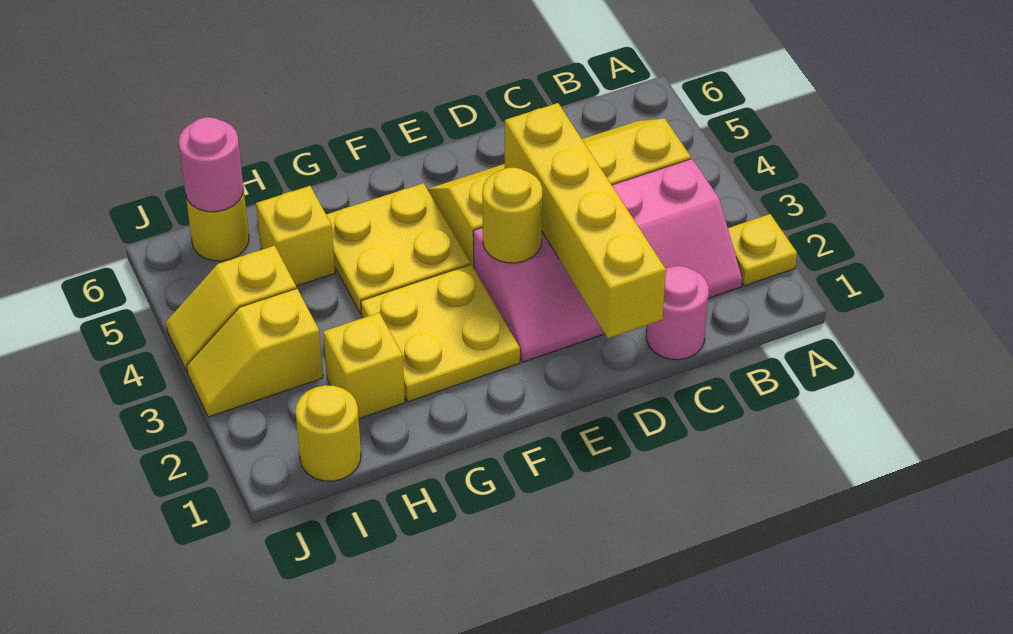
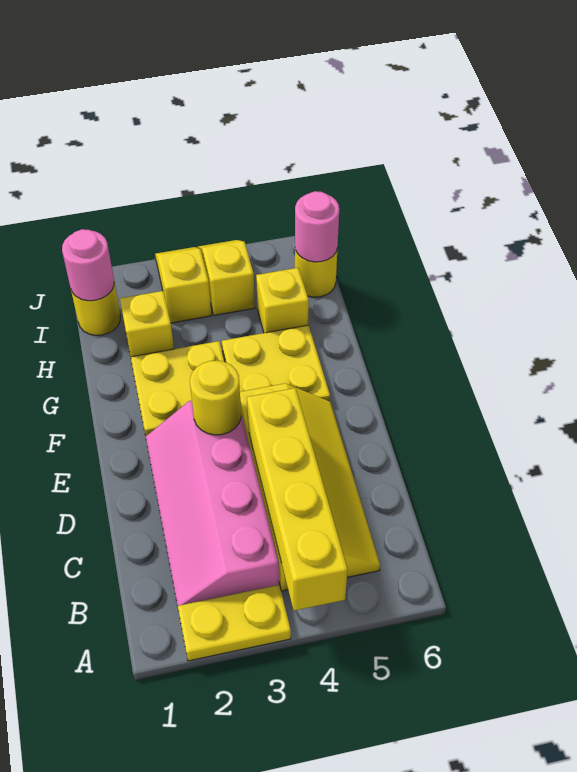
yellow plate A2 level 1 -> yellow plate A2:A3 level 1
pink round brick C1 level 1 -> pink round brick I1 level 2
yellow brick D1:D4 level 2 -> yellow brick A4:D4 level 2

